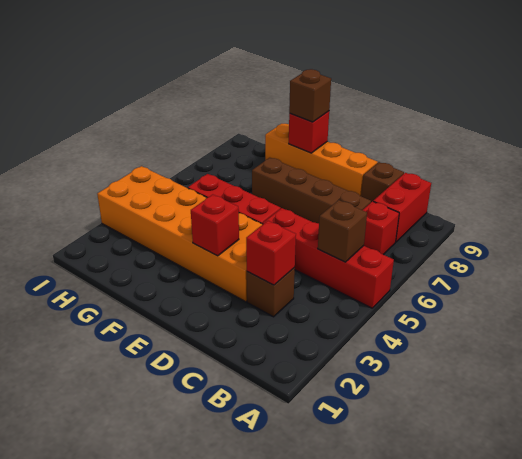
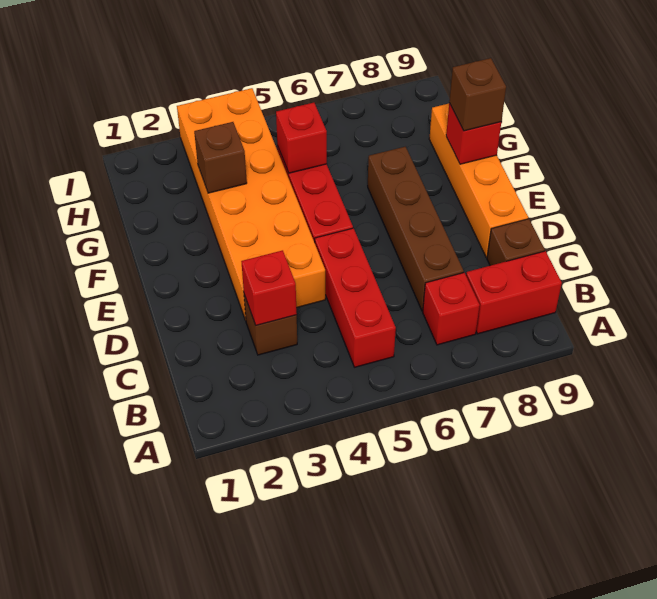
red brick A5:D5 level 1 -> red brick B5:D5 level 1
brown brick B5 level 2 -> brown brick G3 level 2
red brick E3 level 2 -> red brick G5 level 2

